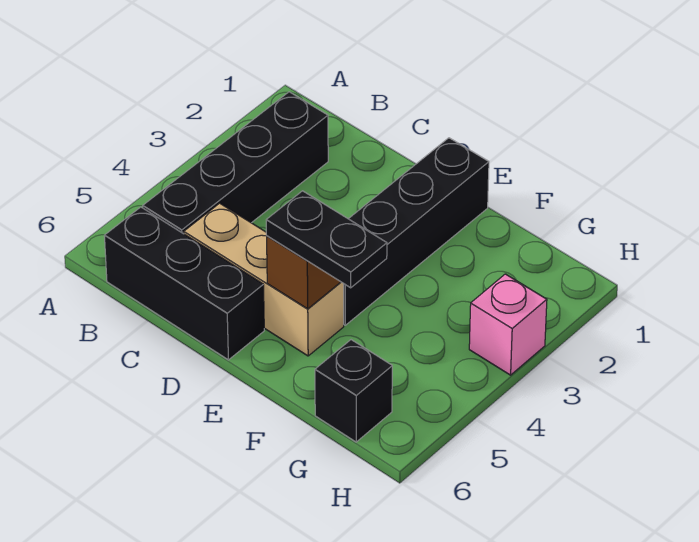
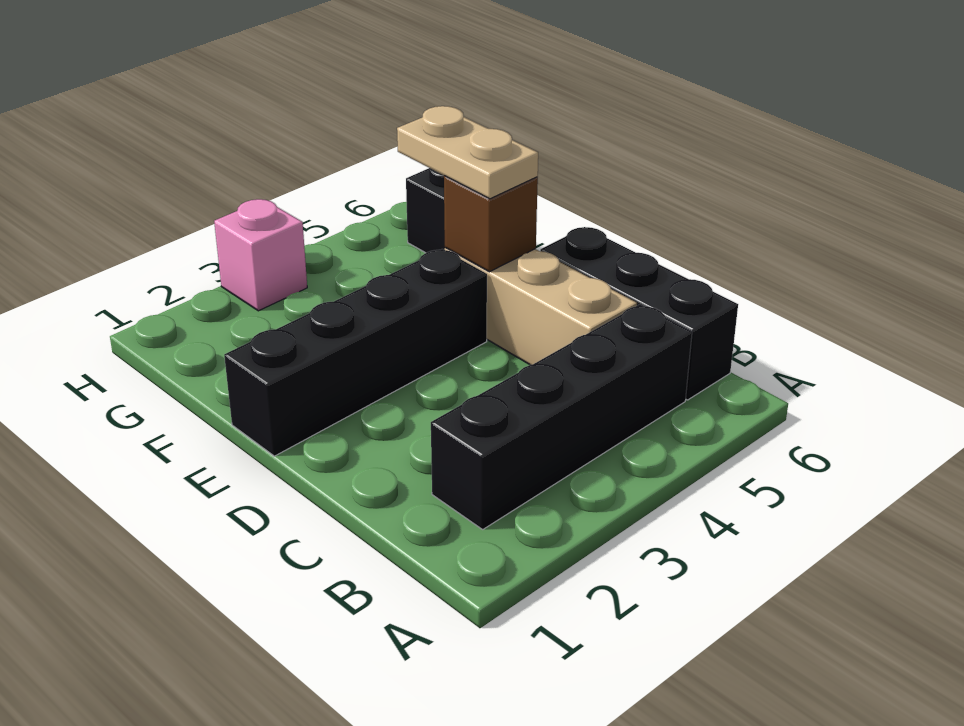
black plate E5:F5 level 3 -> tan plate E5:F5 level 3

